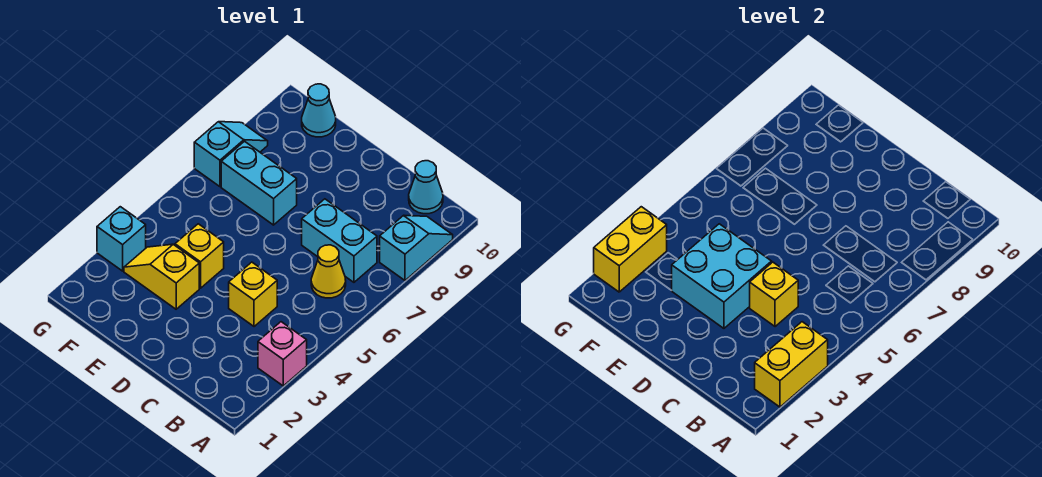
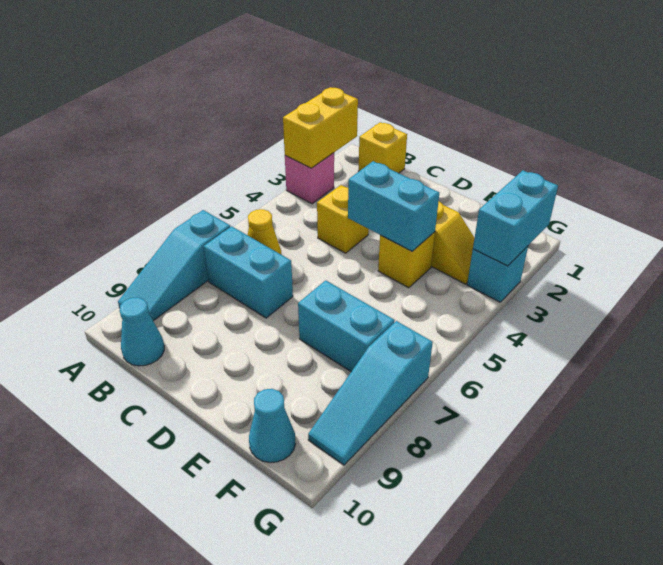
cyan slope A8:A9 level 1 top 8 -> cyan slope A7:A9 level 1 top 7
yellow brick C4 level 2 -> yellow brick B1 level 1
cyan brick D3:E4 level 2 -> cyan brick D4:E4 level 2
yellow brick G2:G3 level 2 -> cyan brick G2:G3 level 2
cyan slope G7:G8 level 1 top 7 -> cyan slope G7:G9 level 1 top 7

